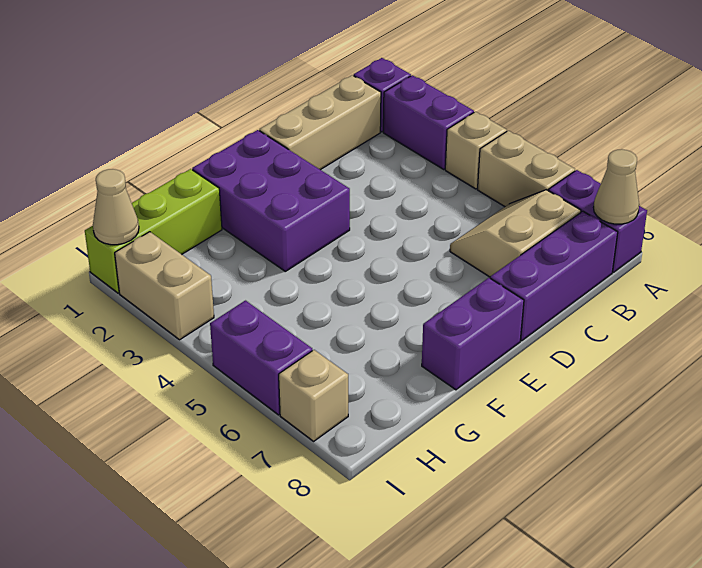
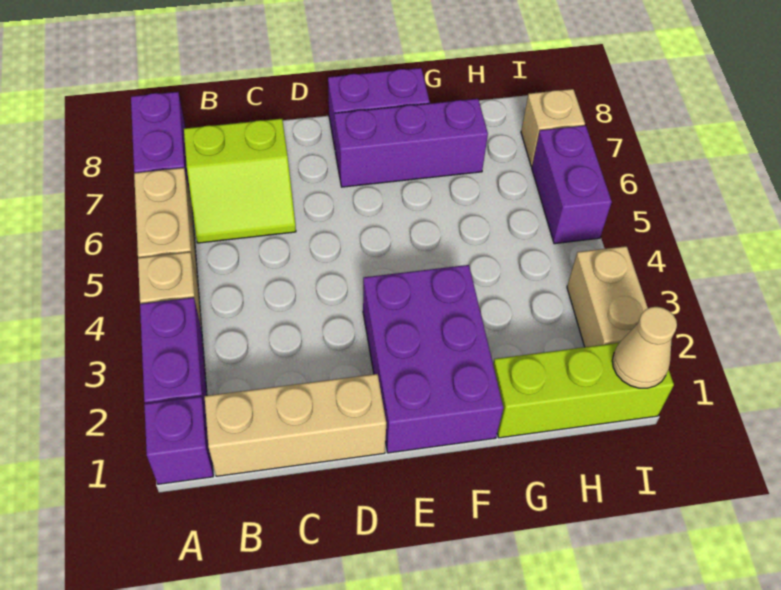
tan cone A8 level 2 -> none
tan slope B6:C7 level 1 top 7 -> lime slope B6:C7 level 1 top 7
purple brick B8:D8 level 1 -> purple brick E7:G7 level 1

